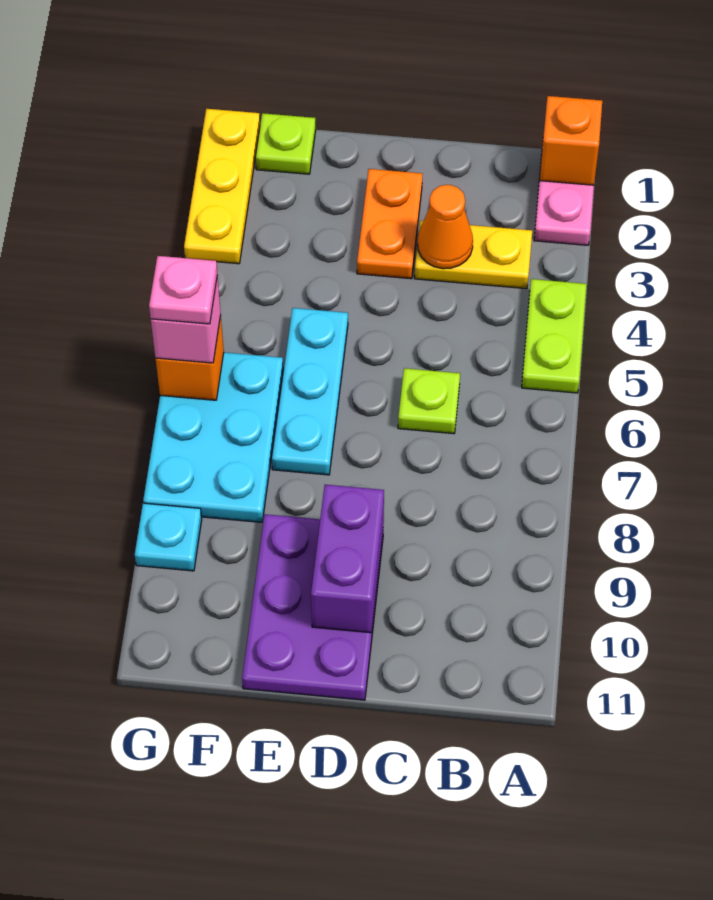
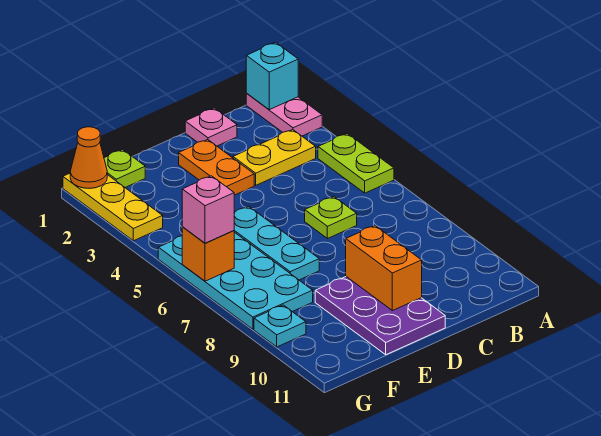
orange brick A1 level 2 -> cyan brick A1 level 2
orange cone C3 level 2 -> orange cone G1 level 2
purple brick D9:D10 level 2 -> orange brick D9:D10 level 2
cyan plate F6:G8 level 1 -> cyan plate F5:G8 level 1
pink plate G6 level 4 -> pink plate C1 level 1

